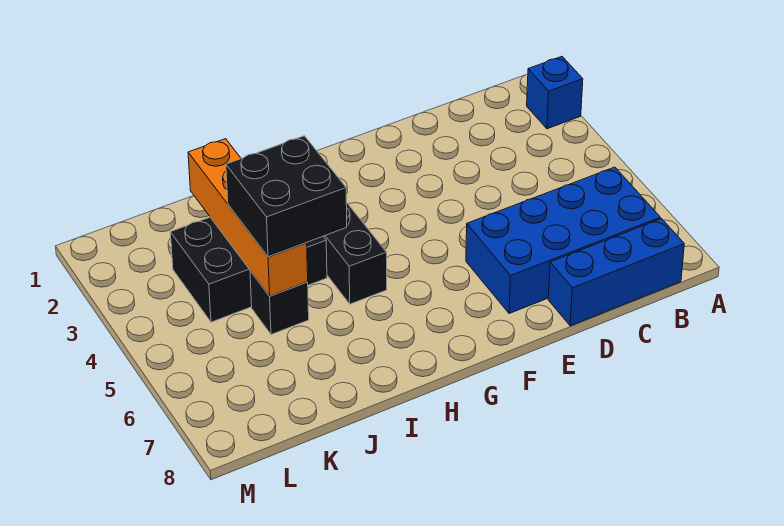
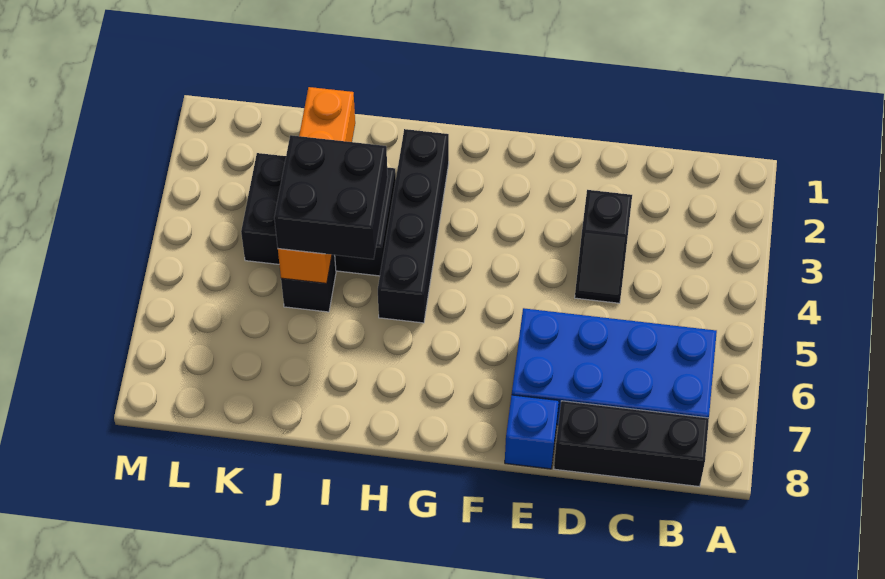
blue brick A2 level 1 -> blue brick E8 level 1
blue brick B8:D8 level 1 -> black brick B8:D8 level 1
none -> black slope D3:D4 level 1 top 3

